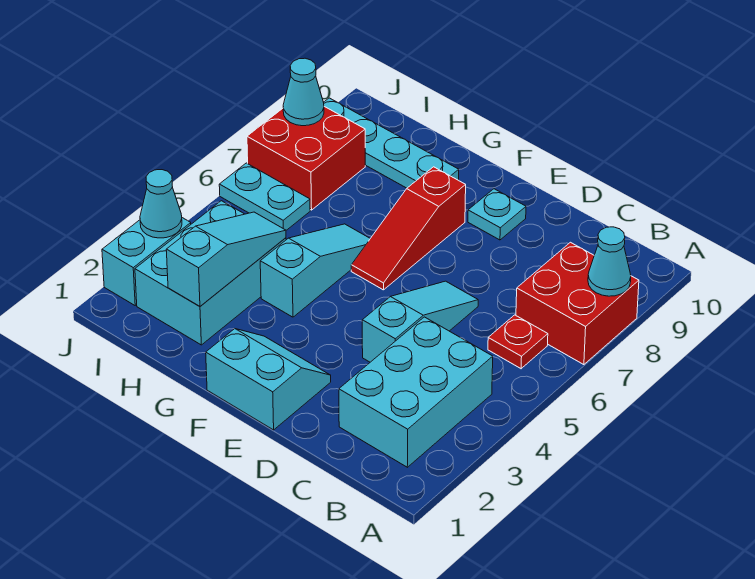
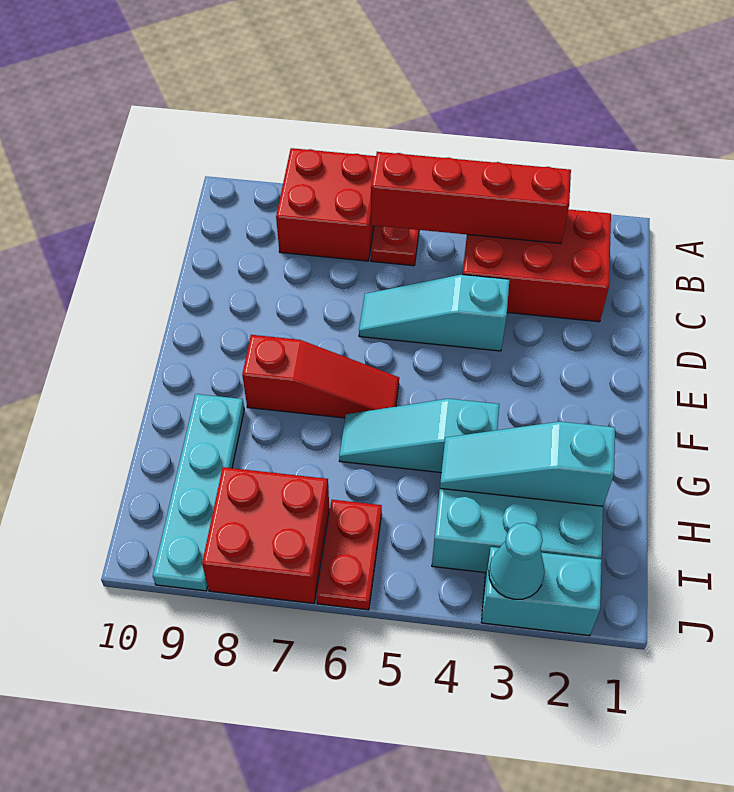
cyan cone A8 level 2 -> none
cyan brick B2:C4 level 1 -> red brick B2:C4 level 1
none -> red brick B3:B6 level 2
cyan slope E1:F2 level 1 top 1 -> none
cyan plate E9 level 1 -> none
cyan plate I6:J6 level 1 -> red plate I6:J6 level 1
cyan cone J8 level 2 -> none

